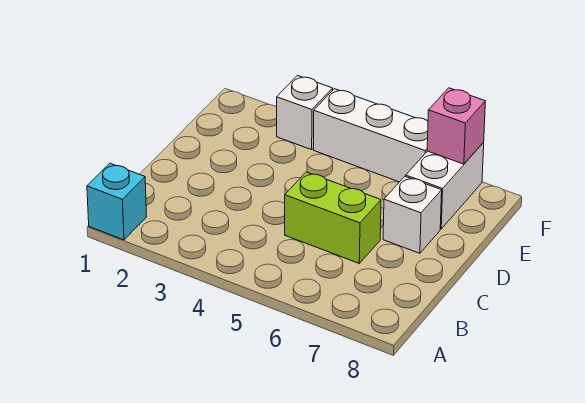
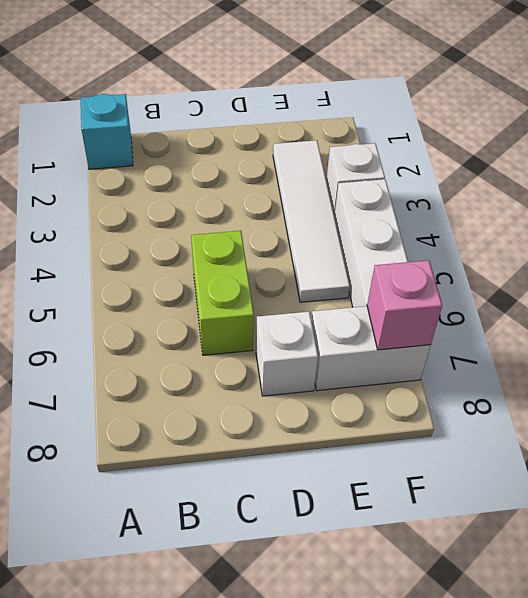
none -> white tile E2:E5 level 1

